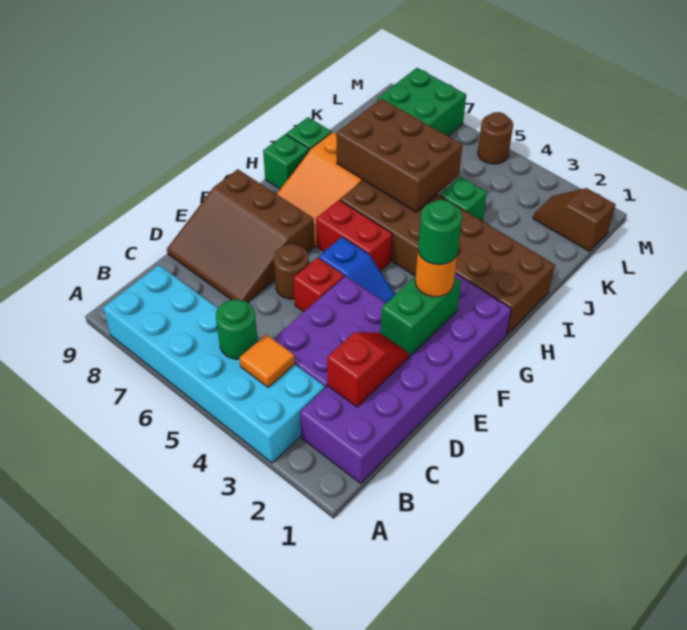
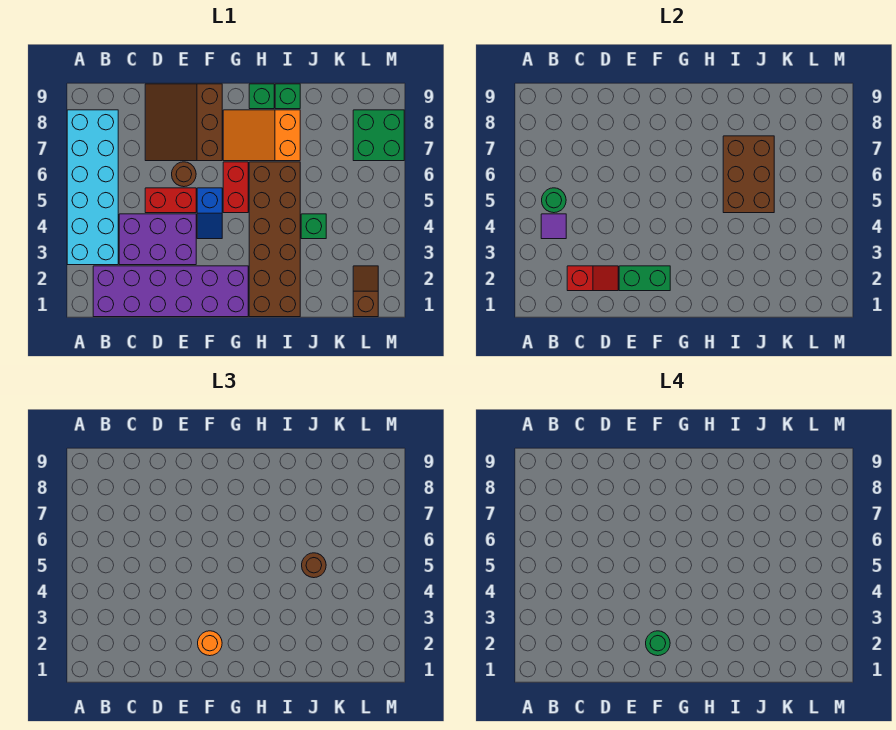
orange tile B4 level 2 -> purple tile B4 level 2
red brick E5 level 1 -> red brick D5:E5 level 1
brown round brick M5 level 1 -> brown round brick J5 level 3

